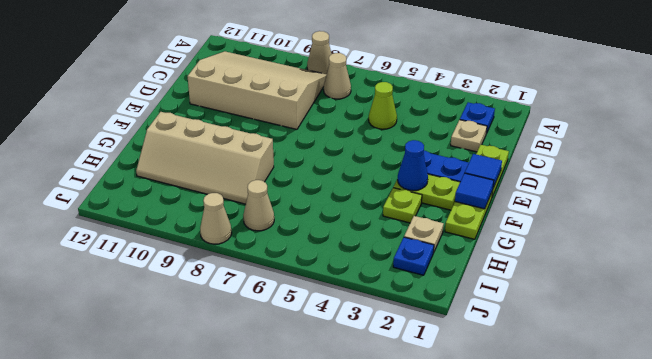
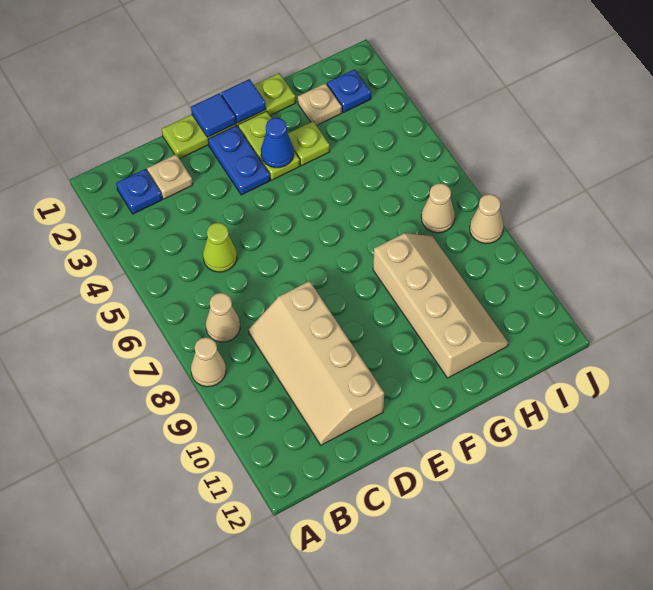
tan slope B8:D11 level 1 top D -> tan slope C8:D11 level 1 top D

